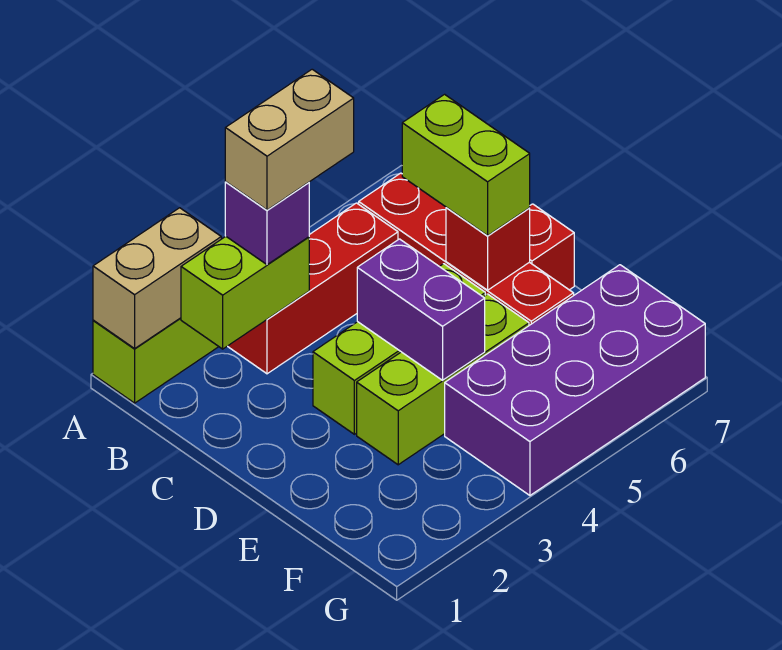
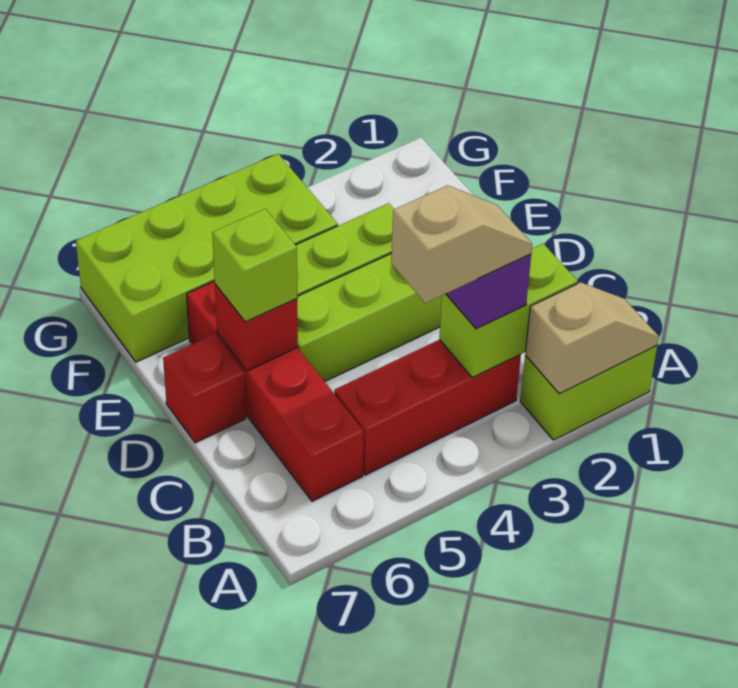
tan brick A1:A2 level 2 -> tan slope A1:A2 level 2 top 2
tan brick B3:B4 level 4 -> tan slope B3:B4 level 4 top 4
lime brick C6:D6 level 3 -> lime brick D6 level 3
purple brick D4:E4 level 2 -> none
purple brick F4:G7 level 1 -> lime brick F4:G7 level 1

